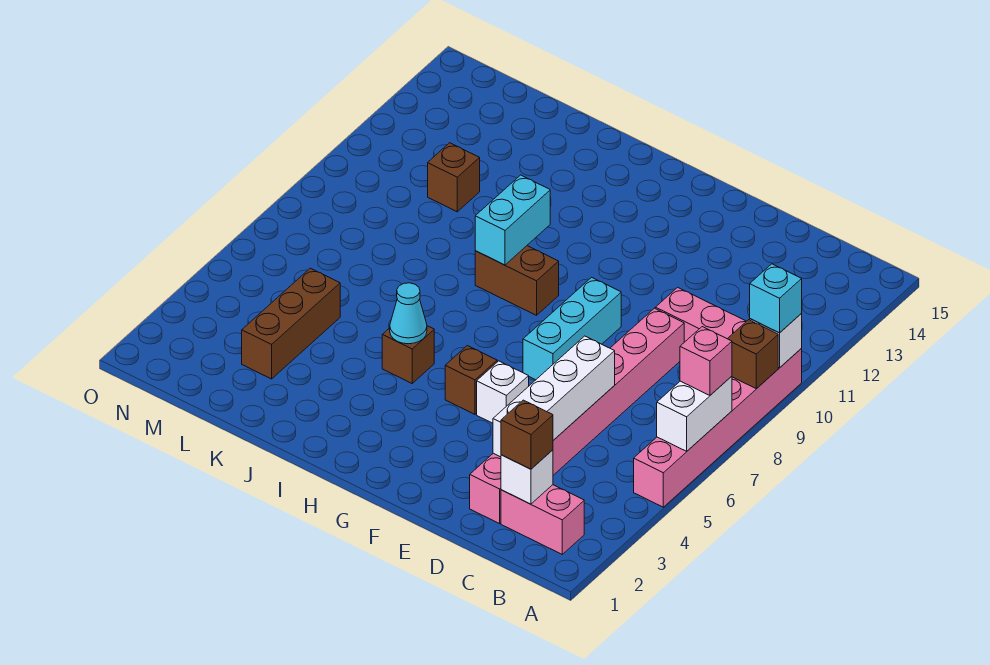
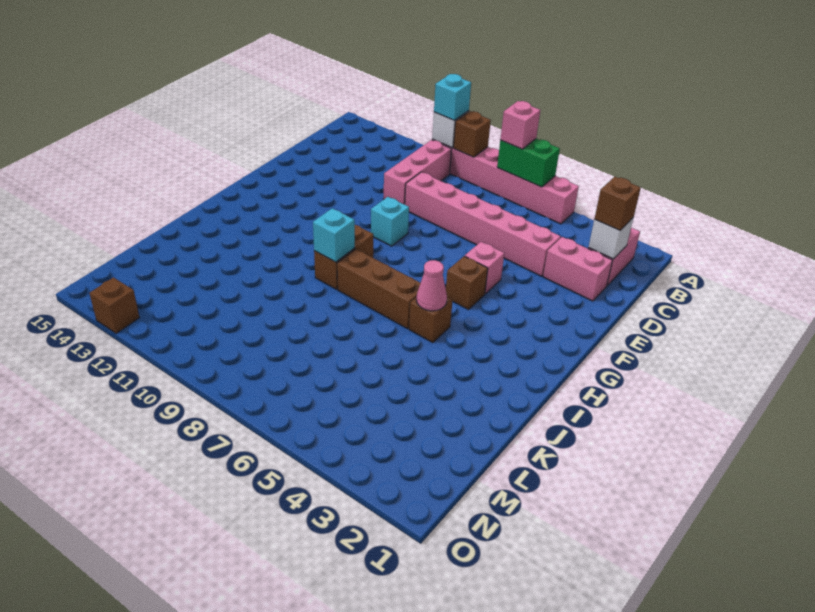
white brick A6:A7 level 2 -> green brick A6:A7 level 2
white brick D3:D6 level 2 -> none
white brick F5 level 1 -> pink brick F5 level 1
cyan brick F7:F9 level 1 -> cyan brick F9 level 1
cyan cone I5 level 2 -> pink cone I5 level 2
cyan brick I9:I10 level 2 -> cyan brick I9 level 2
brown brick L3:L5 level 1 -> brown brick I6:I8 level 1
brown brick L11 level 1 -> brown brick O13 level 1

